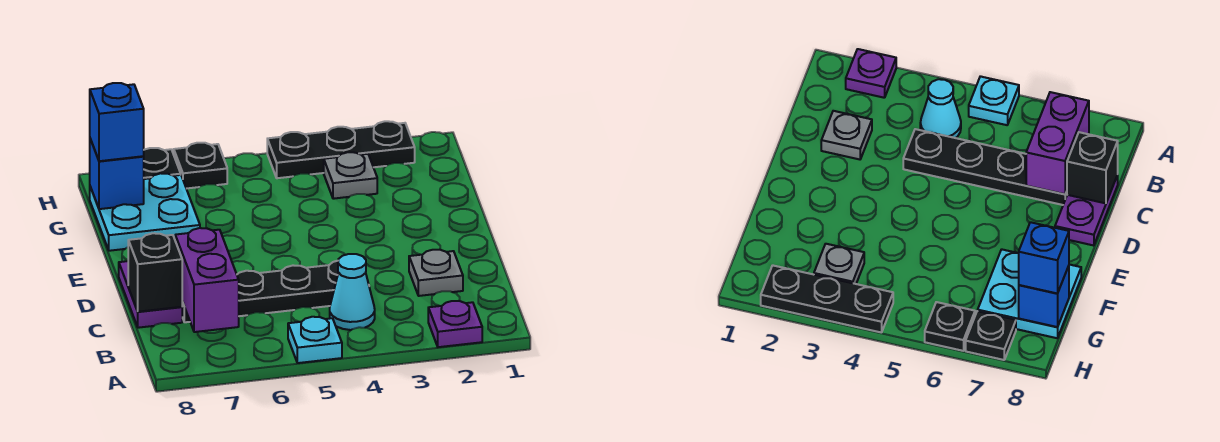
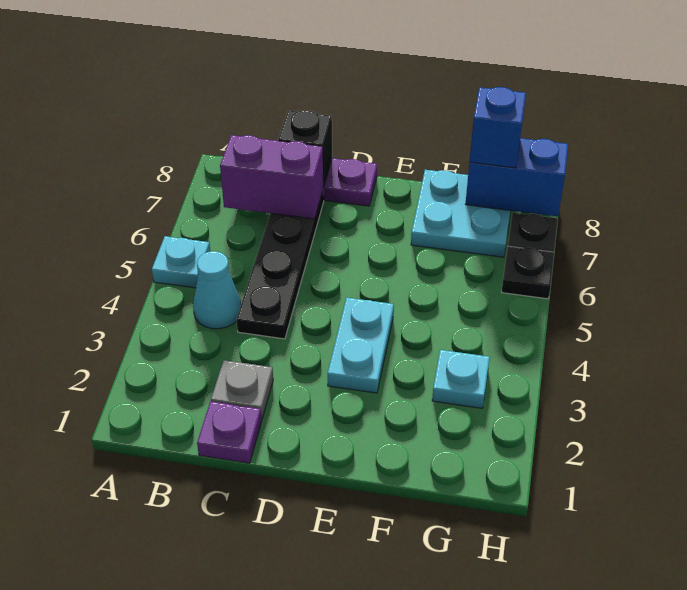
purple plate A2 level 1 -> purple plate C1 level 1
none -> cyan plate E3:E4 level 1
grey plate G3 level 1 -> cyan plate G3 level 1
blue brick G8 level 2 -> blue brick G8:H8 level 2
black plate H2:H4 level 1 -> none

